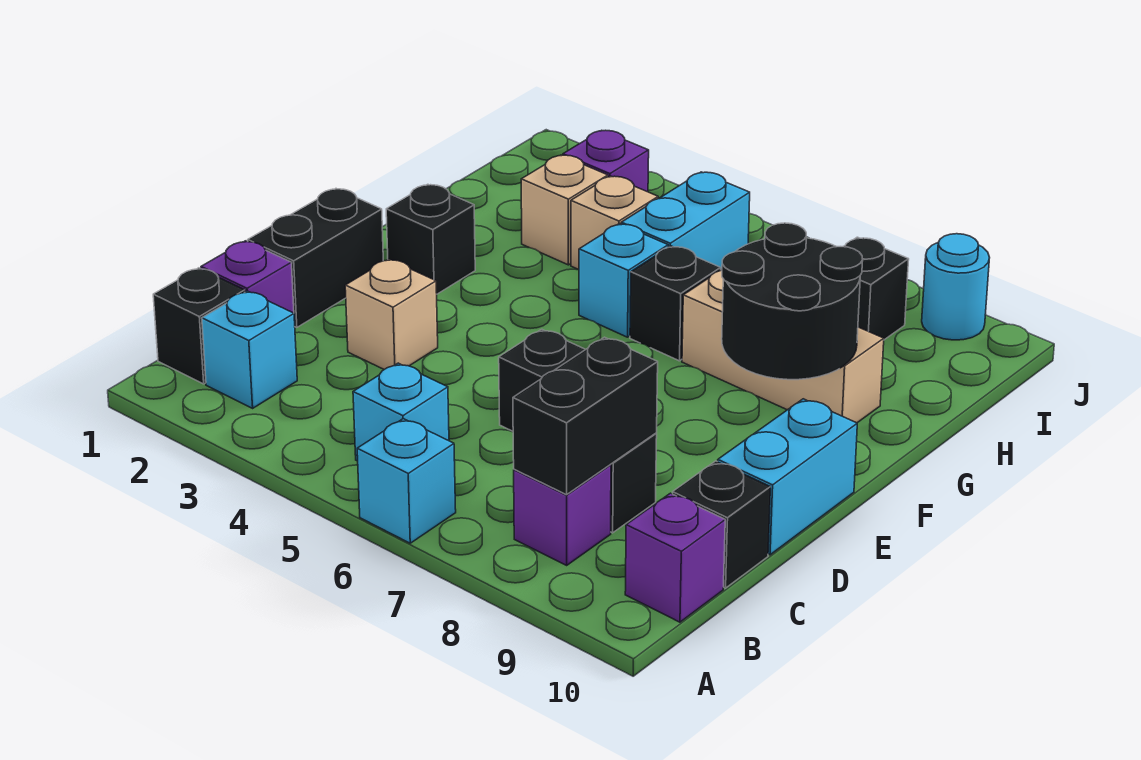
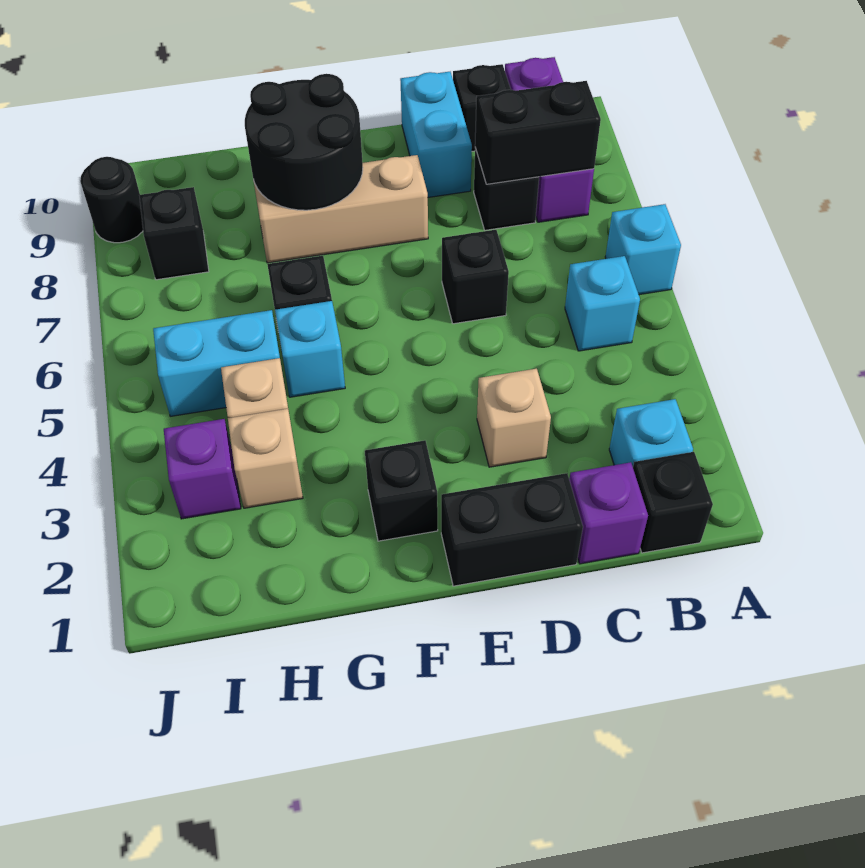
cyan brick D10:E10 level 1 -> cyan brick D9:D10 level 1
tan brick G7:G9 level 1 -> tan brick E8:G8 level 1
cyan round brick J9 level 1 -> black round brick J9 level 1

